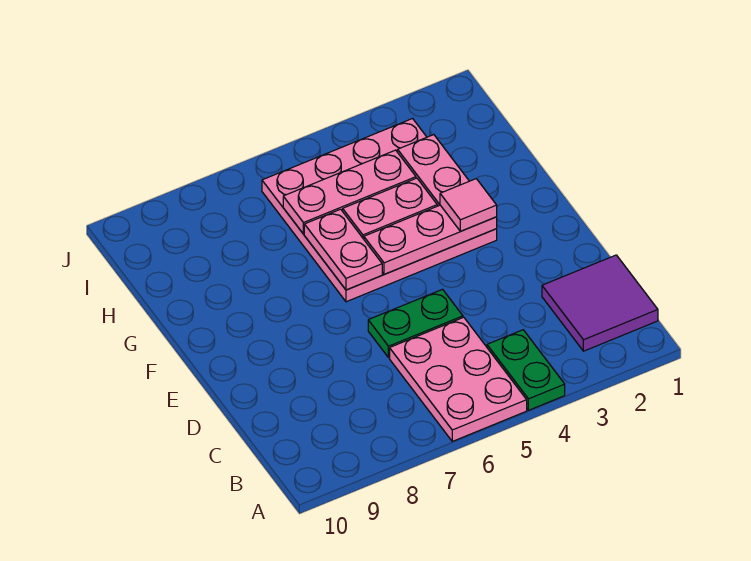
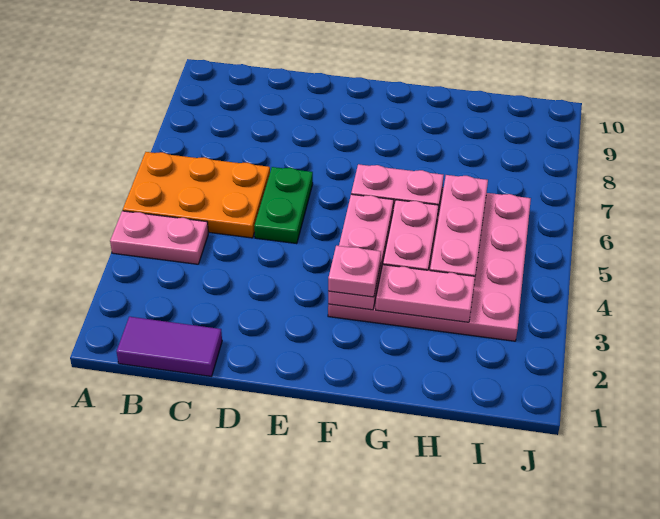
green plate A4:B4 level 1 -> pink plate A4:B4 level 1
pink plate A5:C6 level 1 -> orange plate A5:C6 level 1
purple tile B1:C2 level 1 -> purple tile B1:C1 level 1
pink tile F3 level 3 -> pink plate F3 level 3

